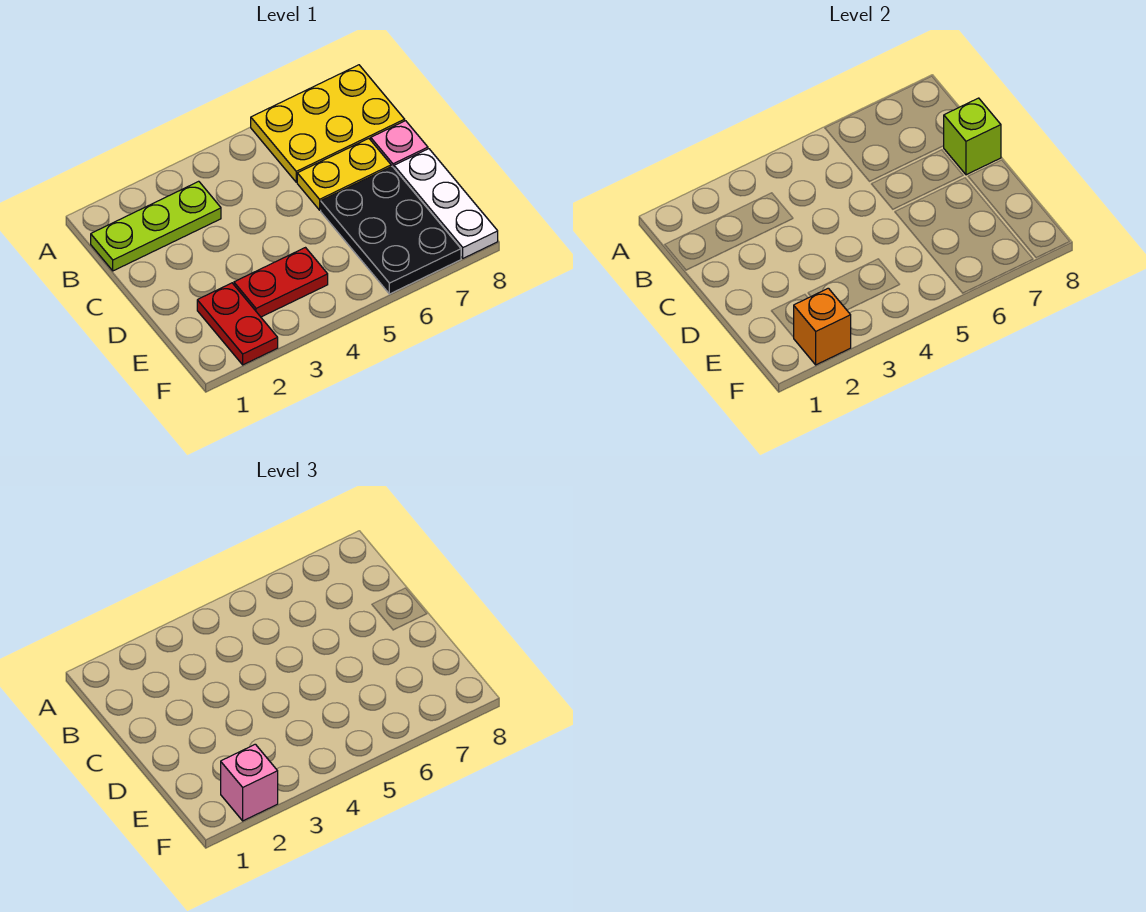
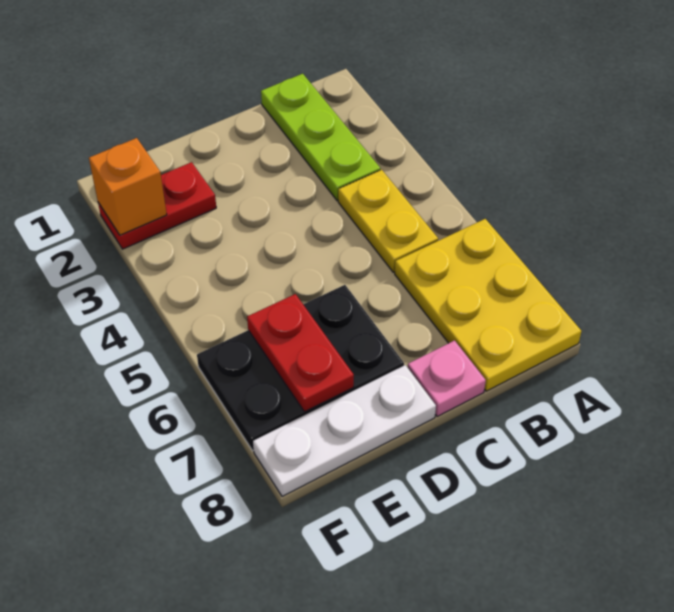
yellow plate C6:C7 level 1 -> yellow plate B4:B5 level 1
lime brick C8 level 2 -> none
red plate E3:E4 level 1 -> red plate E6:E7 level 2
pink brick F2 level 3 -> none

